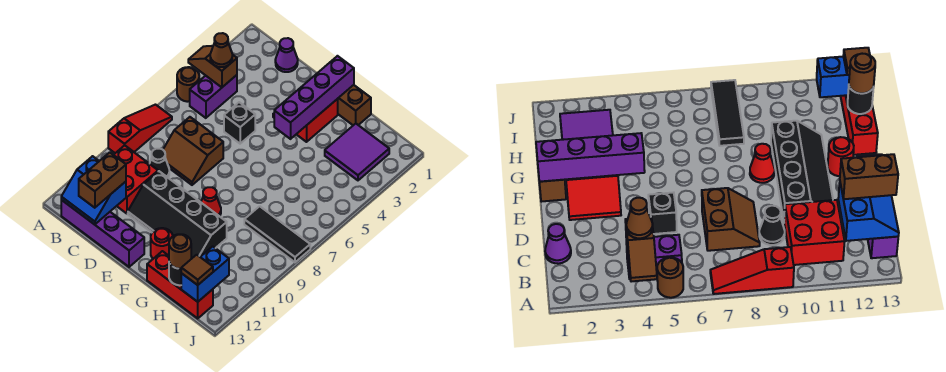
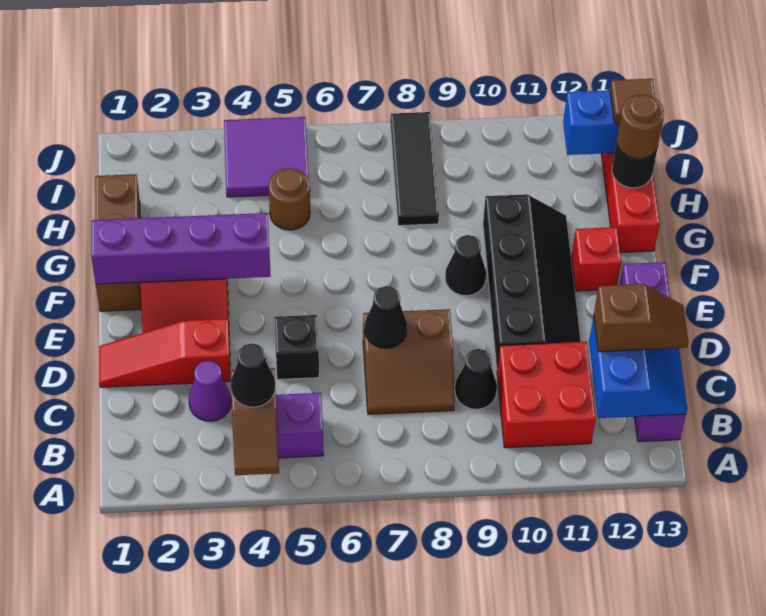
brown round brick A5 level 1 -> brown round brick H5 level 1
red slope A7:A9 level 1 top 9 -> red slope D1:D3 level 1 top 3
brown cone B4 level 3 -> black cone B4 level 3
purple cone C1 level 1 -> purple cone C3 level 1
brown slope C7:D8 level 1 top 7 -> brown slope C7:D8 level 1 top D
brown brick C12:C13 level 3 -> brown slope C12:C13 level 3 top 12
none -> black cone D7 level 2
brown brick F1:G1 level 1 -> brown brick F1:H1 level 1
red cone F9 level 1 -> black cone F9 level 1
red round brick F12 level 1 -> red brick F12 level 1
purple tile H2:I3 level 1 -> purple tile I4:J5 level 1

